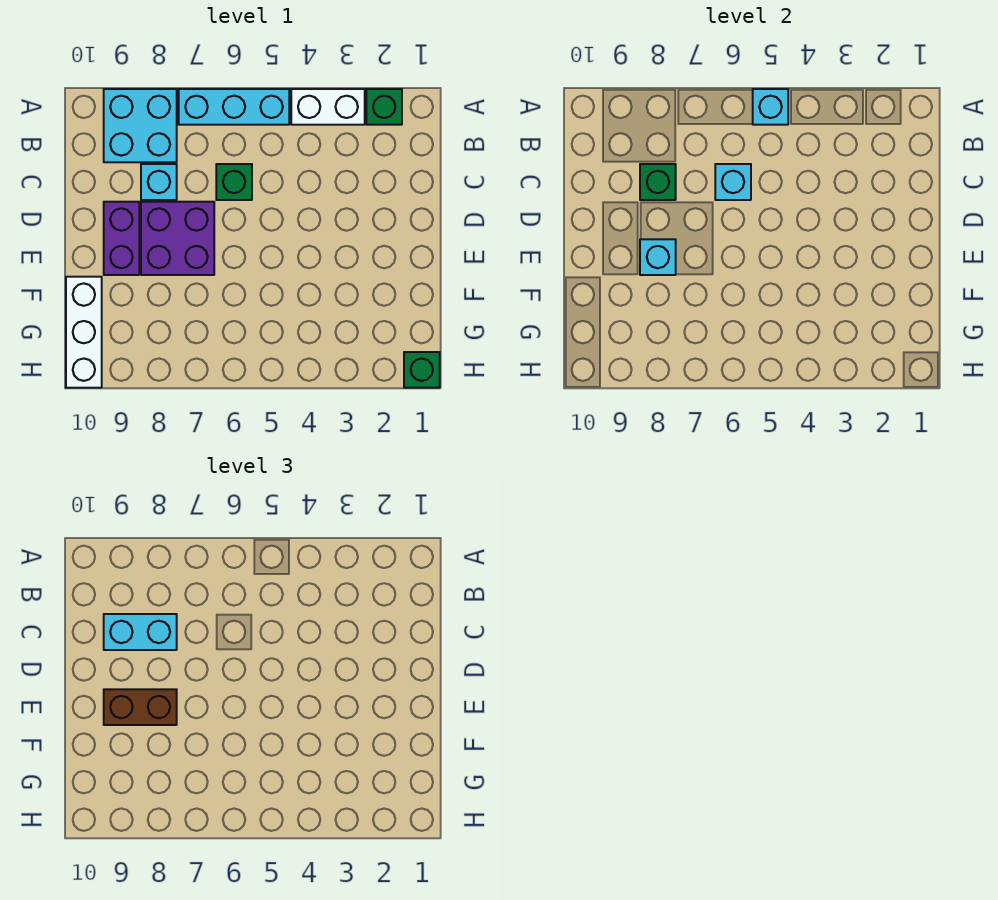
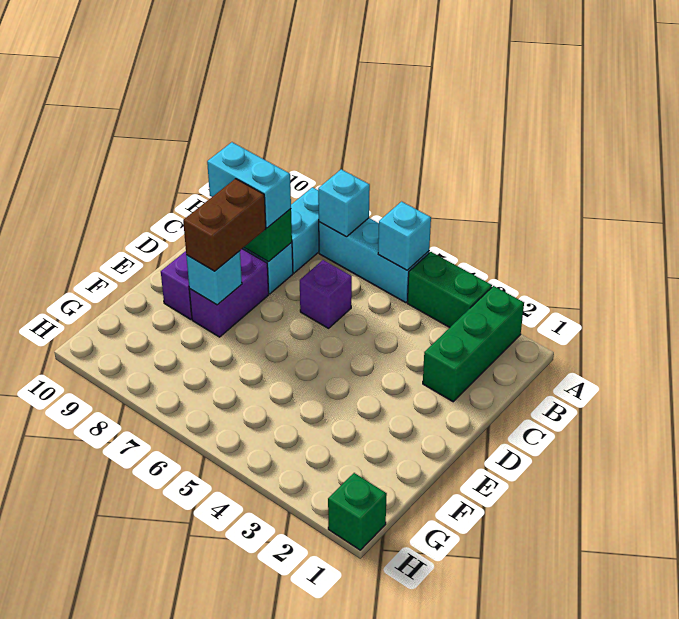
green brick A2 level 1 -> green brick A2:C2 level 1
white brick A3:A4 level 1 -> green brick A3:A4 level 1
cyan brick A8:B9 level 1 -> cyan brick A8:B8 level 1
green brick C6 level 1 -> purple brick C6 level 1
cyan brick C6 level 2 -> cyan brick A7 level 2
purple brick D7:E8 level 1 -> purple brick D8:E8 level 1
brown brick E8:E9 level 3 -> brown brick D8:E8 level 3
white brick F10:H10 level 1 -> none

